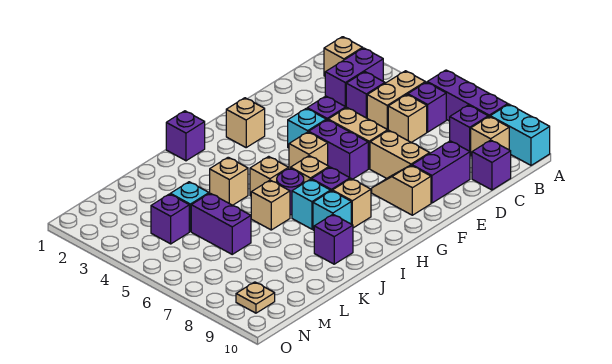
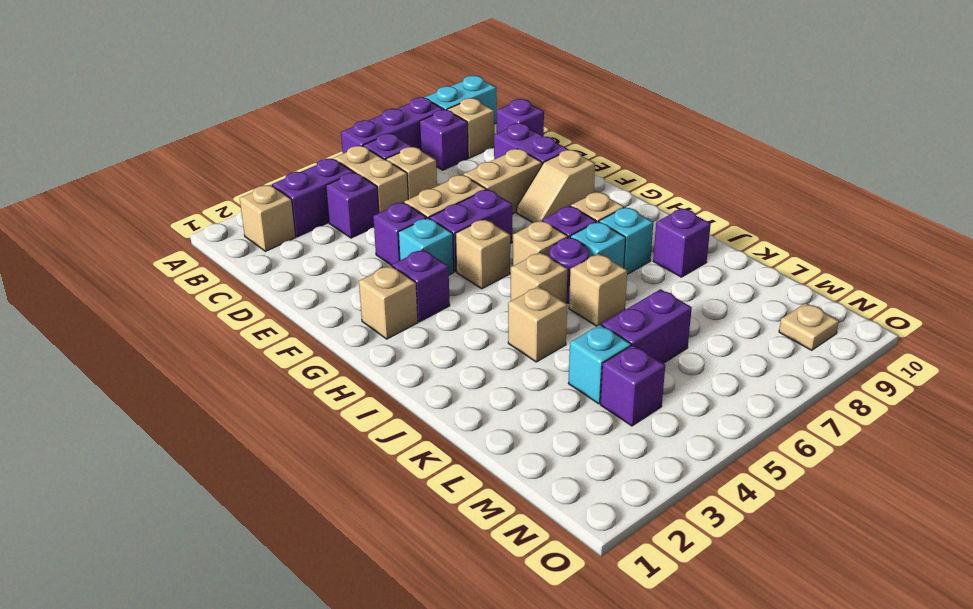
purple brick B3:C3 level 1 -> purple brick B3:B4 level 1
purple brick I1 level 1 -> purple brick G3 level 1

